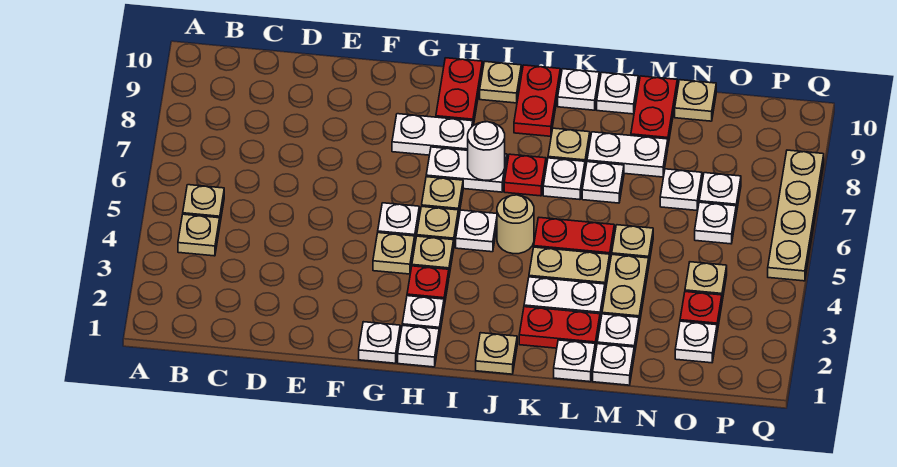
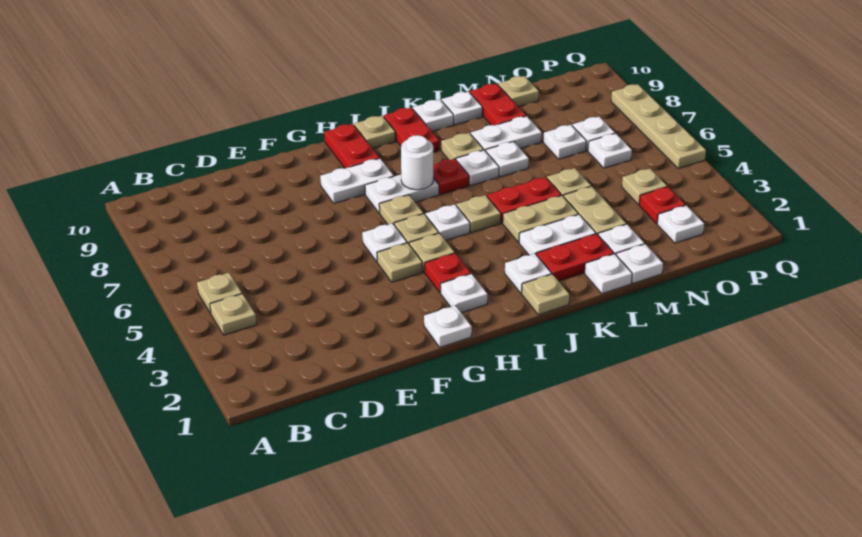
white plate H1 level 1 -> white plate J2 level 1
tan round brick J5 level 1 -> tan plate J5 level 1

